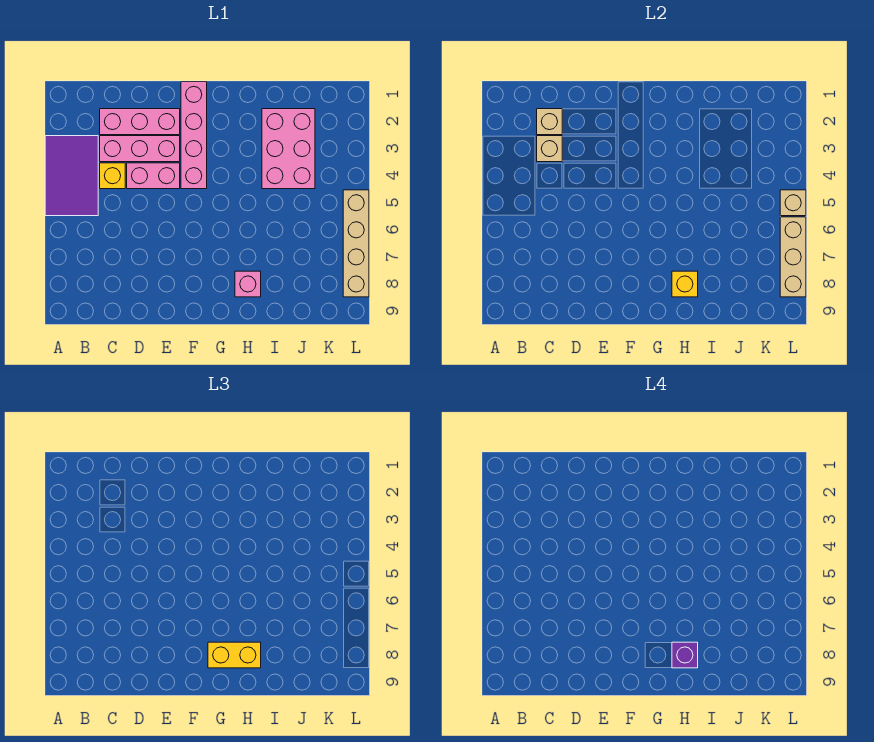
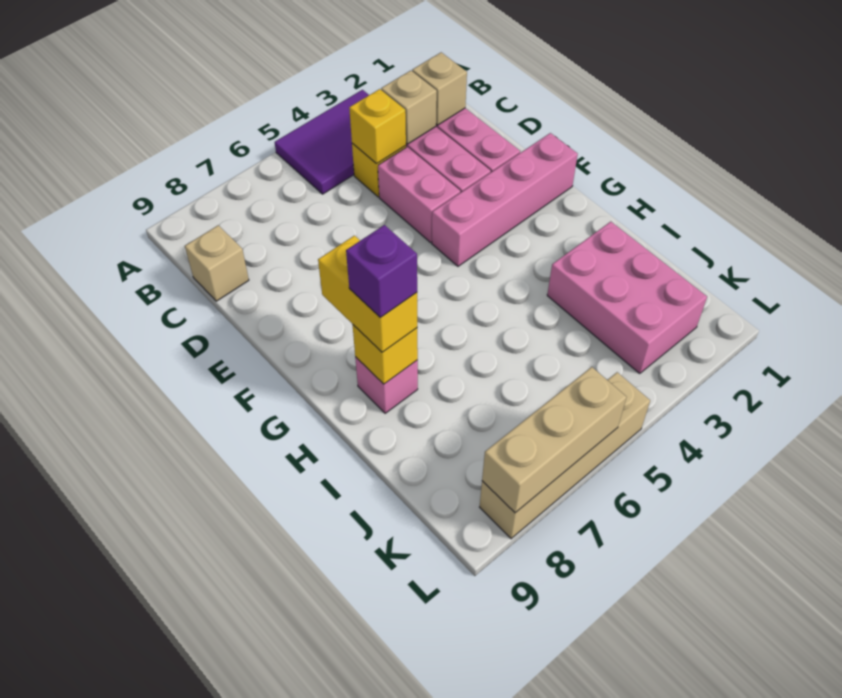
none -> yellow brick C4 level 2
pink brick I2:J4 level 1 -> pink brick I2:K3 level 1
tan brick L5 level 2 -> tan brick C9 level 1

